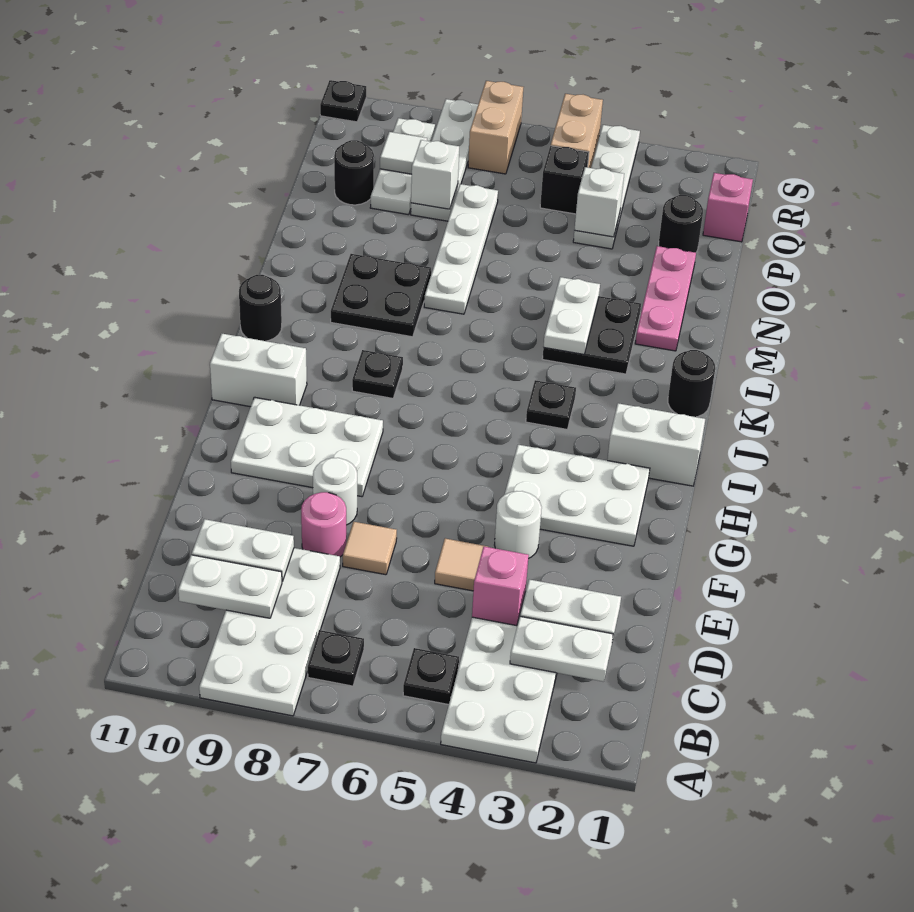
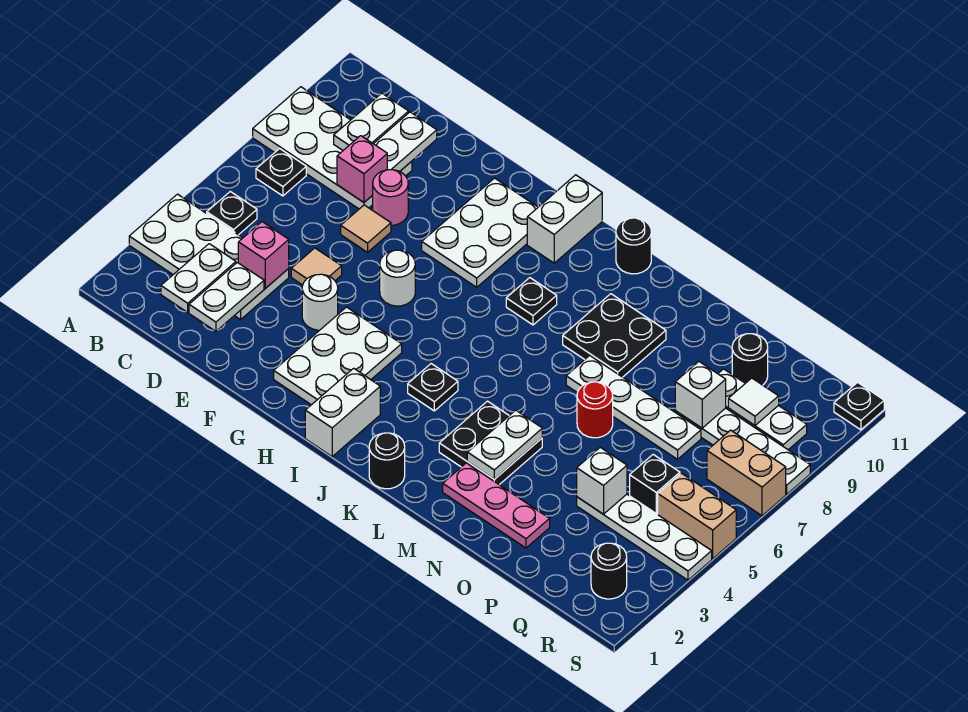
white round brick F8 level 1 -> white round brick G6 level 1
white plate L4:M4 level 2 -> white plate M3:M4 level 2
none -> red round brick N6 level 1
black round brick P2 level 1 -> black round brick R2 level 1
pink brick Q1 level 1 -> pink brick D8 level 2

